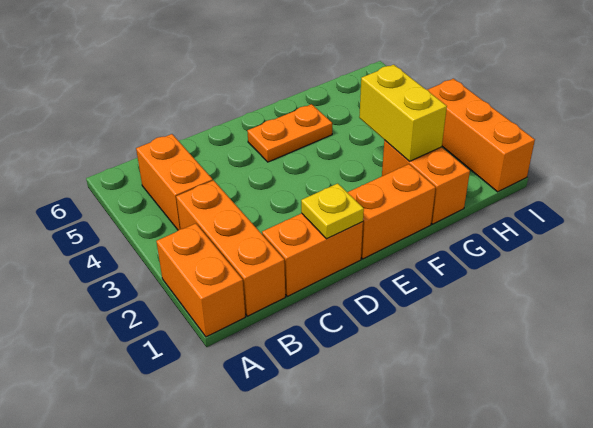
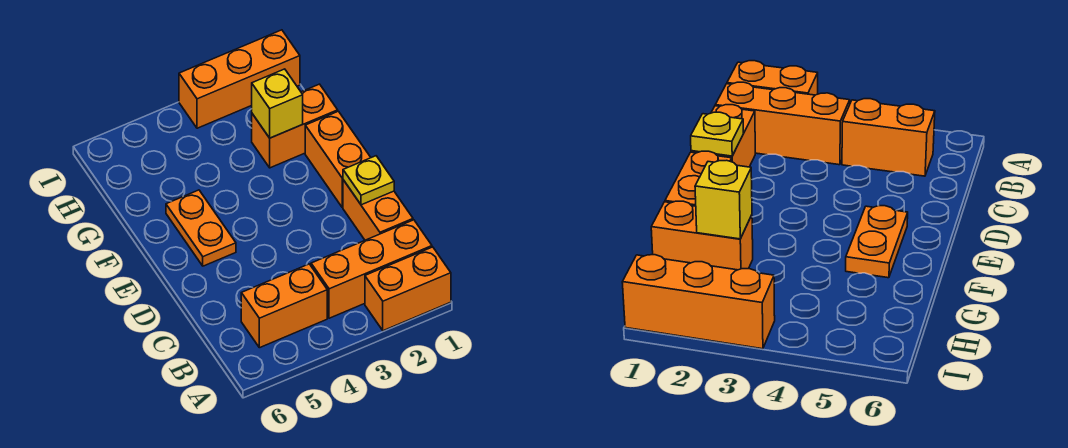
yellow brick G2:G3 level 2 -> yellow brick G2 level 2

